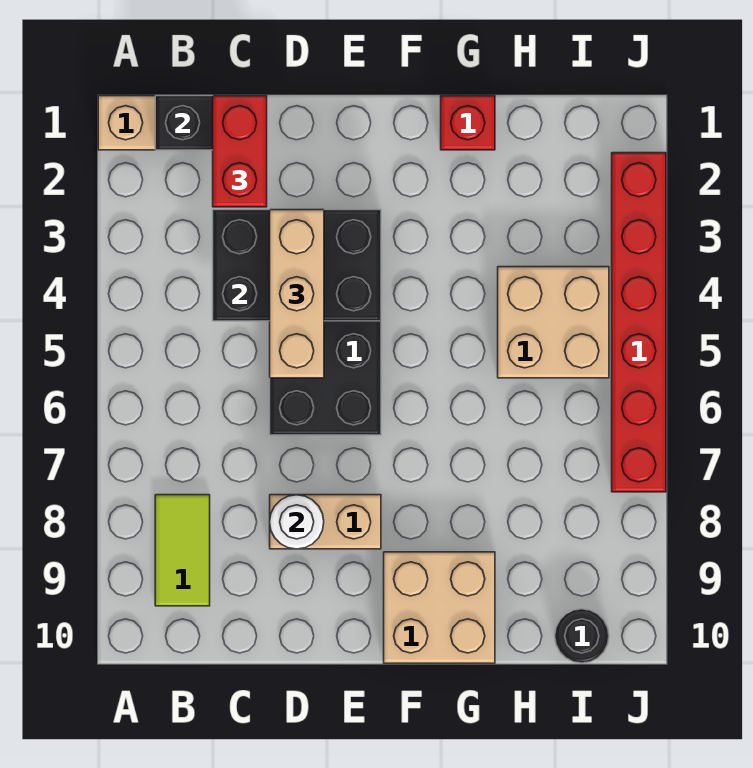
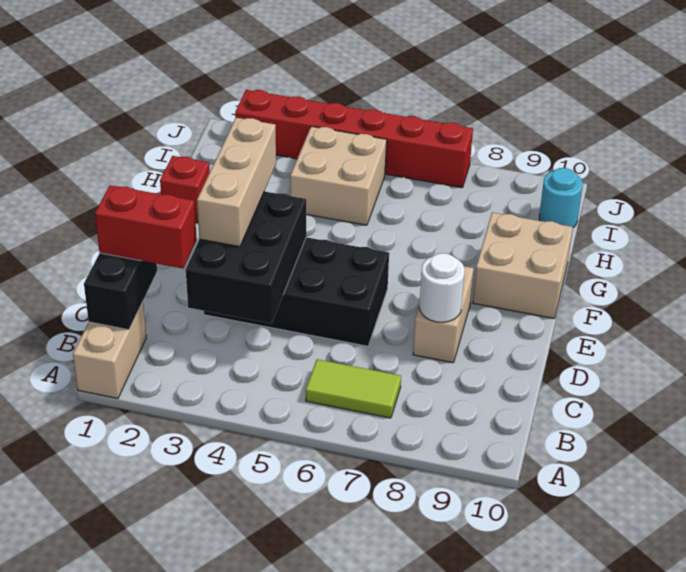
lime tile B8:B9 level 1 -> lime tile B6:B7 level 1
tan brick D3:D5 level 3 -> tan brick D3:F3 level 3
black round brick I10 level 1 -> cyan round brick I10 level 1

